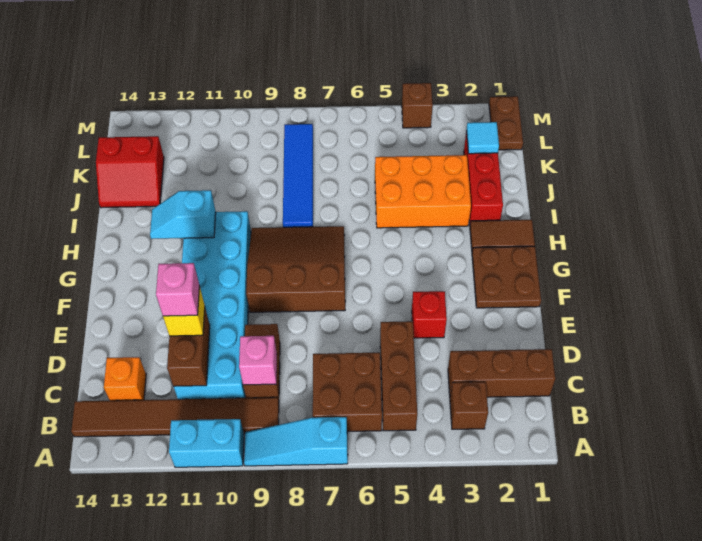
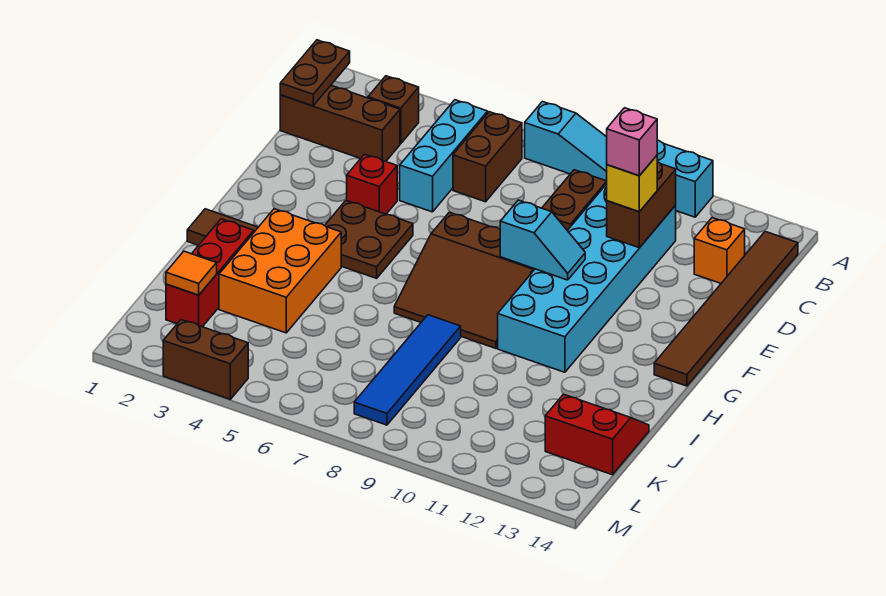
brown brick B5:D5 level 1 -> cyan brick B5:D5 level 1
brown brick B6:C7 level 1 -> brown brick B6:C6 level 1
brown tile B9:B14 level 1 -> brown tile B14:G14 level 1
pink brick C9 level 2 -> none
brown plate F1:G2 level 1 -> brown plate F4:G5 level 1
cyan slope H11:H12 level 2 top 11 -> cyan slope F9:F10 level 2 top 9
orange brick I3:J5 level 1 -> orange brick H3:J4 level 1
cyan tile K2 level 2 -> orange tile K2 level 2
brown plate L1:M1 level 1 -> brown plate B1:C1 level 2
brown brick M4 level 1 -> brown brick M3:M4 level 1

